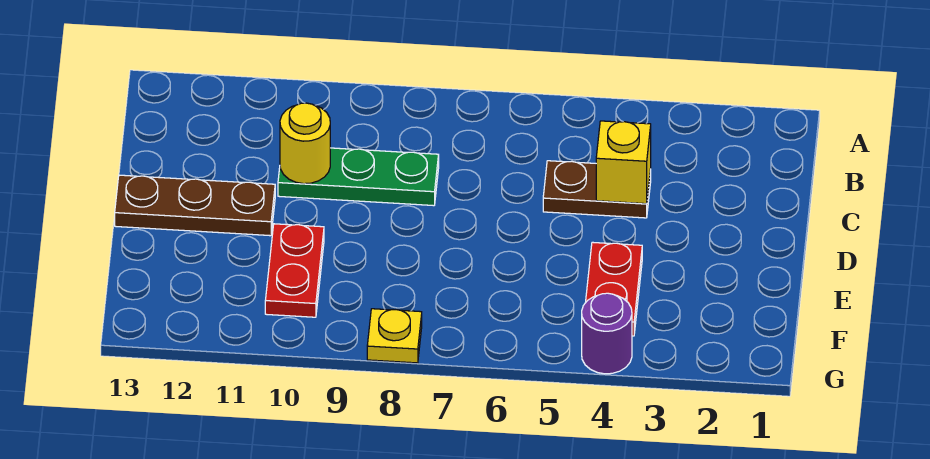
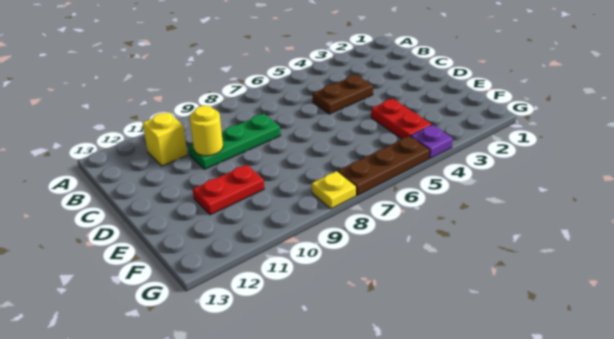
yellow brick C4 level 2 -> yellow brick B11 level 1
brown plate D11:D13 level 1 -> brown plate G5:G7 level 1
red plate E10:F10 level 1 -> red plate E10:E11 level 1
purple round brick G4 level 1 -> purple plate G4 level 1

